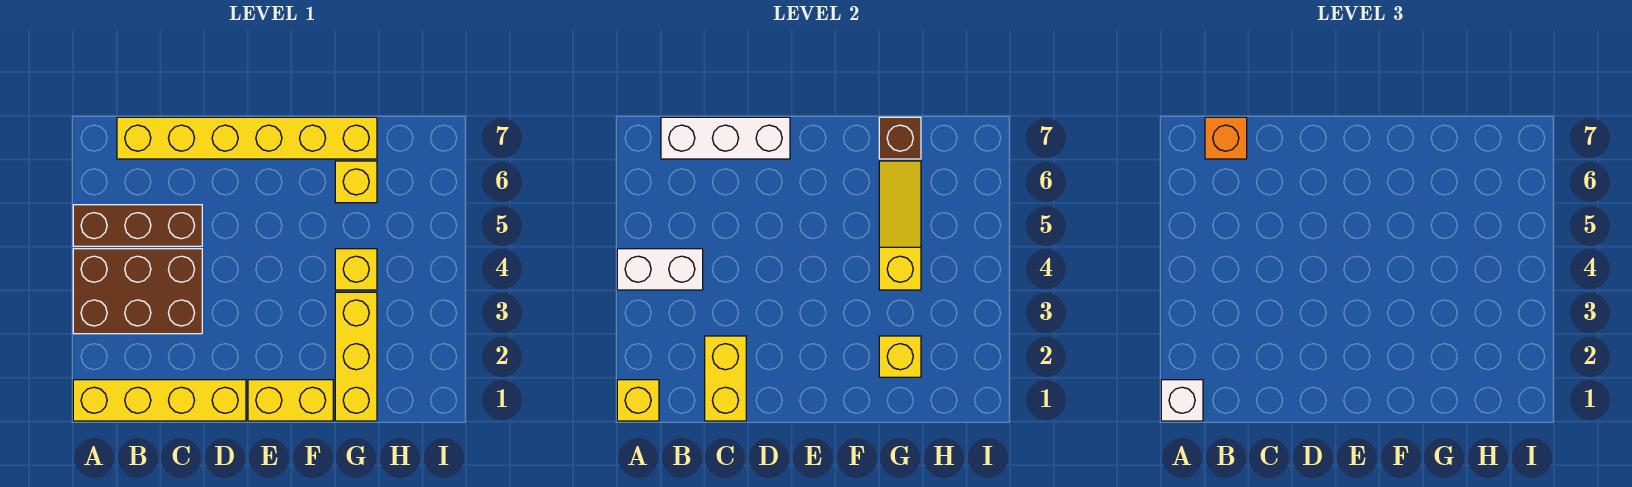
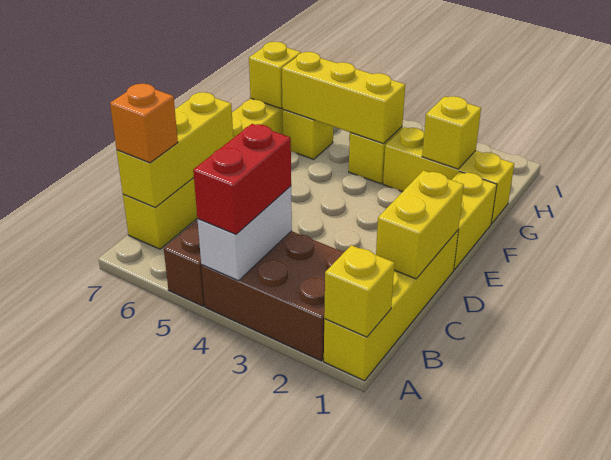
white brick A1 level 3 -> none
brown brick A3:C4 level 1 -> brown brick A2:B4 level 1
none -> red brick A4:B4 level 3
white brick B7:D7 level 2 -> yellow brick B7:D7 level 2
yellow brick C1:C2 level 2 -> yellow brick C1:D1 level 2
yellow slope G4:G6 level 2 top 4 -> yellow brick G4:G6 level 2
brown brick G7 level 2 -> yellow brick G7 level 2

